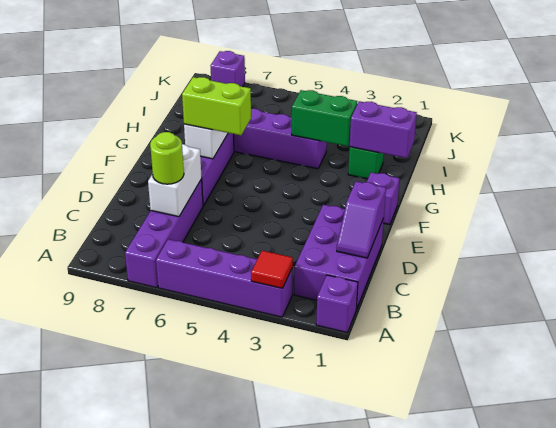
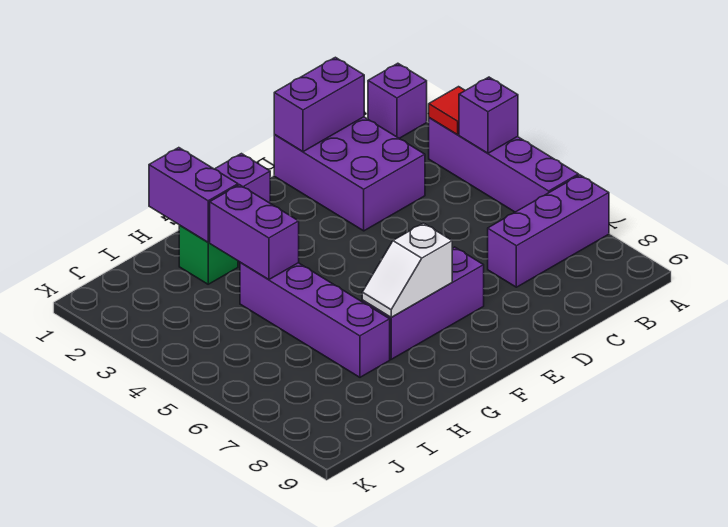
purple brick A7:D7 level 1 -> purple brick A7:C7 level 1
purple brick B1:D2 level 1 -> purple brick C1:D3 level 1
purple slope C1:D1 level 2 top D -> purple brick C1:D1 level 2
white brick C7:D7 level 2 -> none
lime round brick C7 level 3 -> none
lime brick F6:F7 level 3 -> none
green brick H3:H4 level 2 -> purple brick H3:H4 level 2
purple brick K8 level 1 -> purple brick A4 level 2

